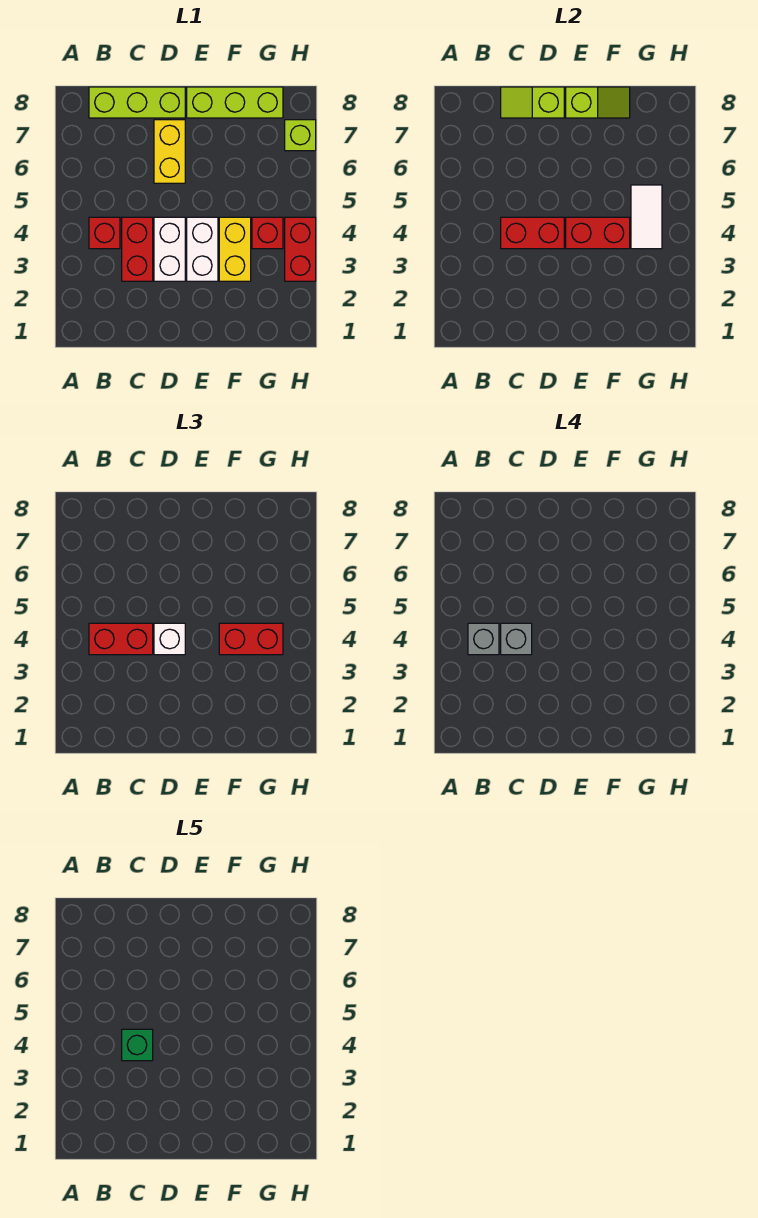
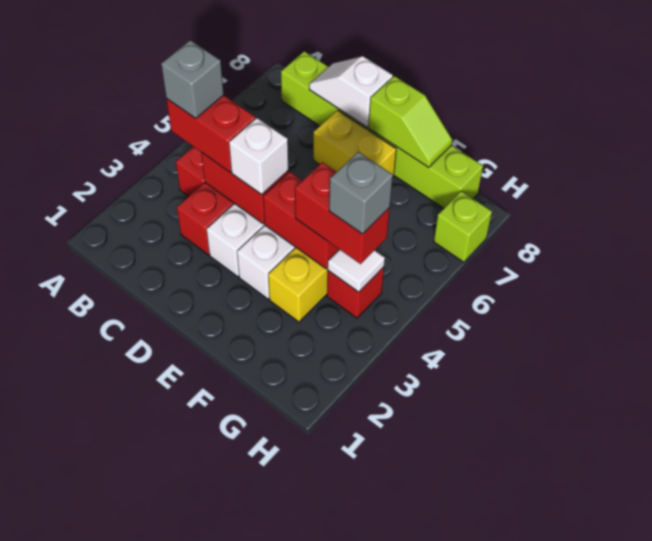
grey brick C4 level 4 -> grey brick G4 level 4
green brick C4 level 5 -> none
lime slope C8:D8 level 2 top D -> white slope C8:D8 level 2 top D
yellow brick D6:D7 level 1 -> yellow brick D7:E7 level 1
white tile G4:G5 level 2 -> white tile G4 level 2
red brick H3:H4 level 1 -> none

